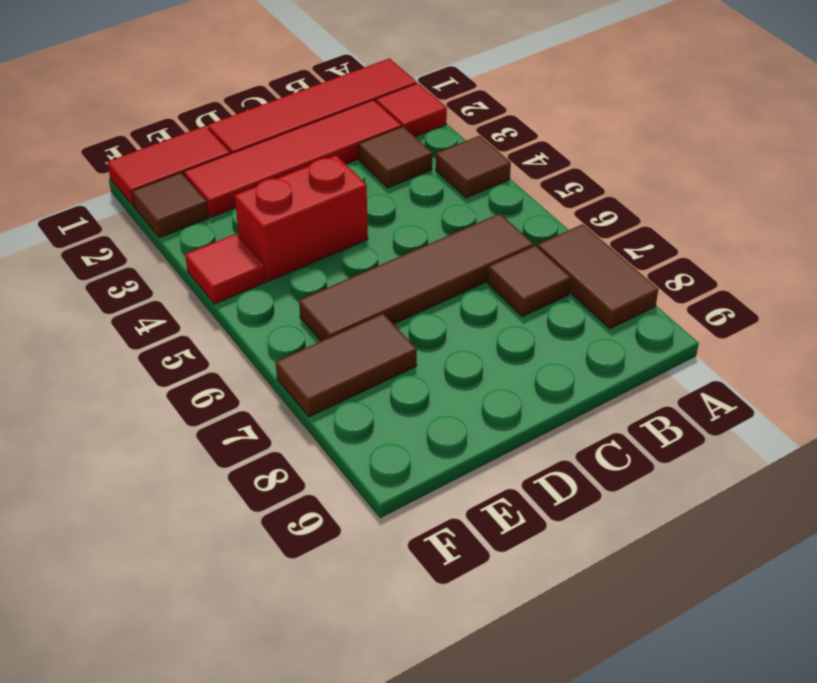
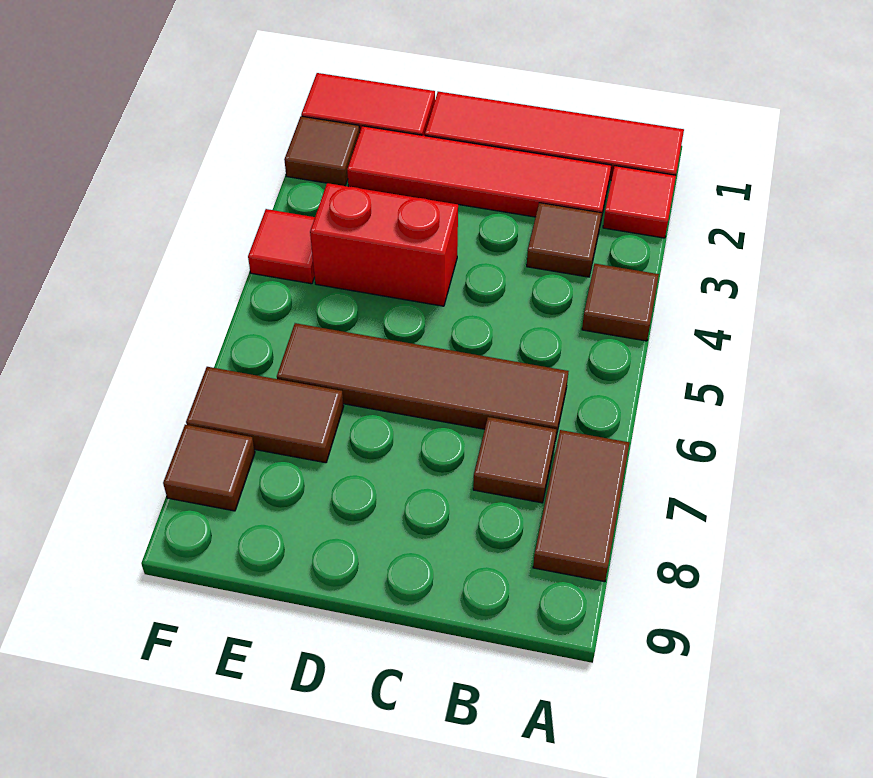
none -> brown tile F8 level 1

